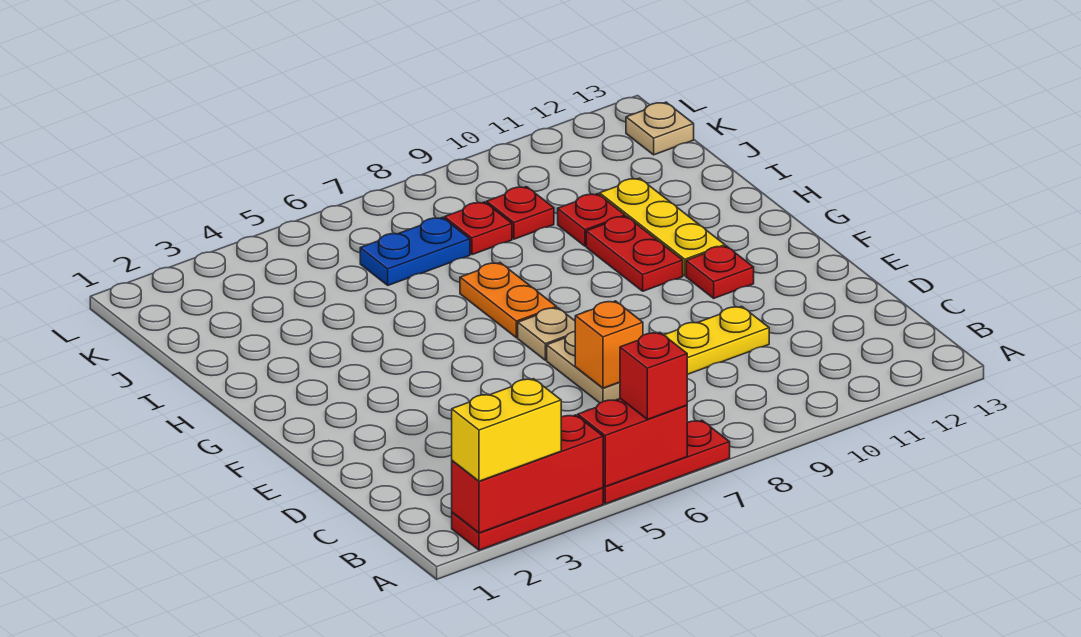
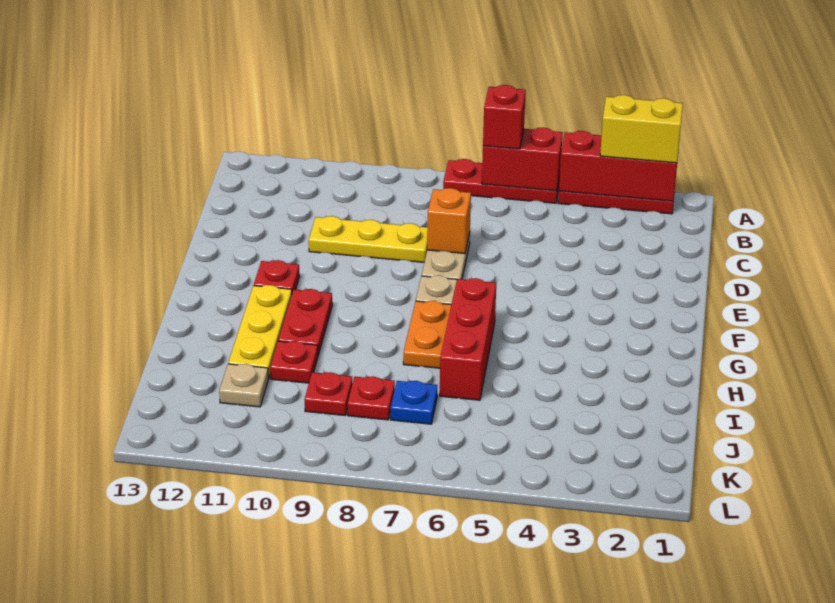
none -> red brick G6:I6 level 1
blue plate J6:J7 level 1 -> blue plate J7 level 1
tan plate K13 level 1 -> tan plate J11 level 1

